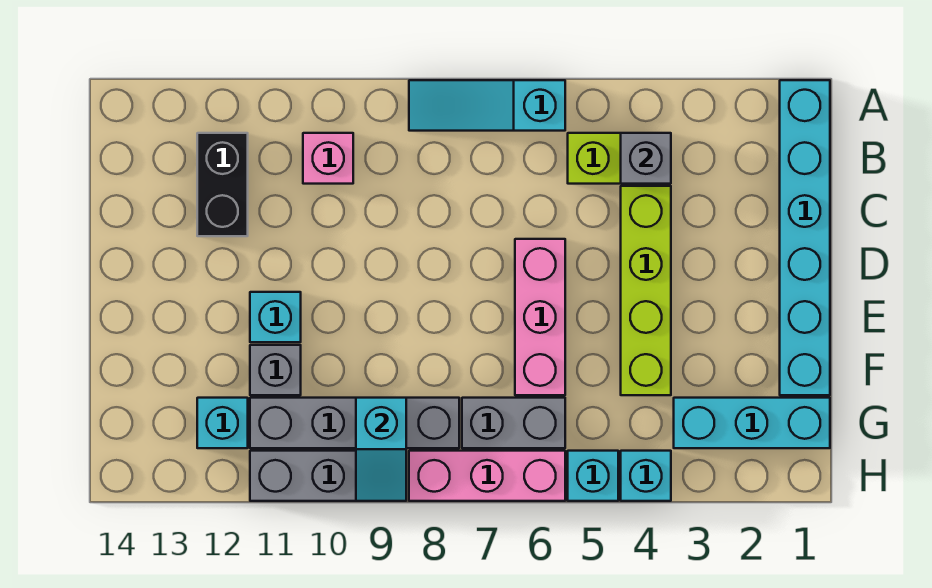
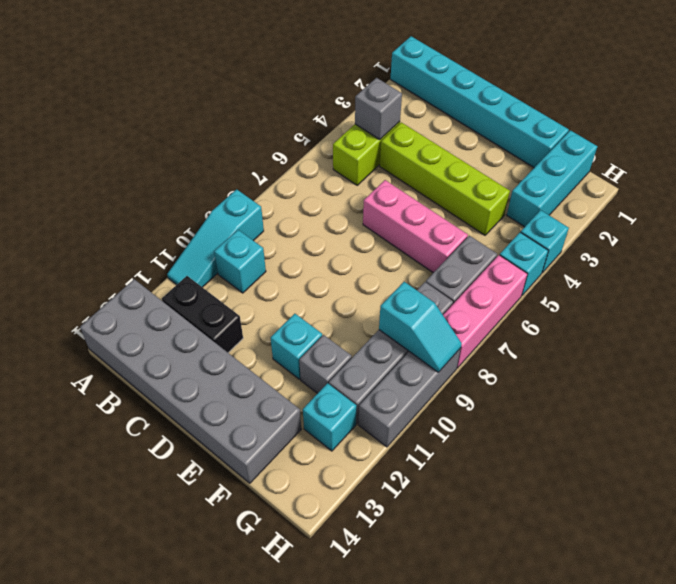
cyan slope A6:A8 level 1 top 6 -> cyan slope A9:A11 level 1 top 9
none -> grey brick A13:F14 level 1
pink brick B10 level 1 -> cyan brick B10 level 1

